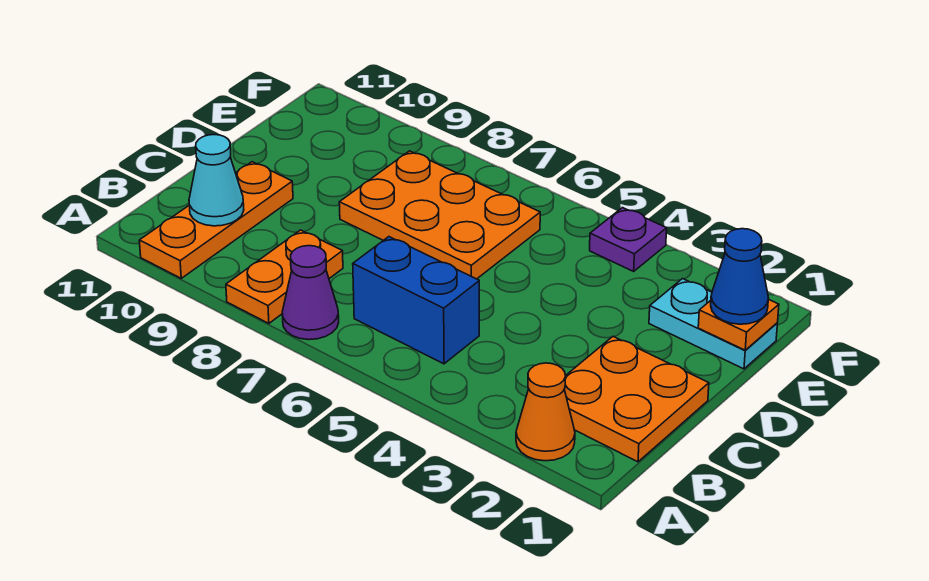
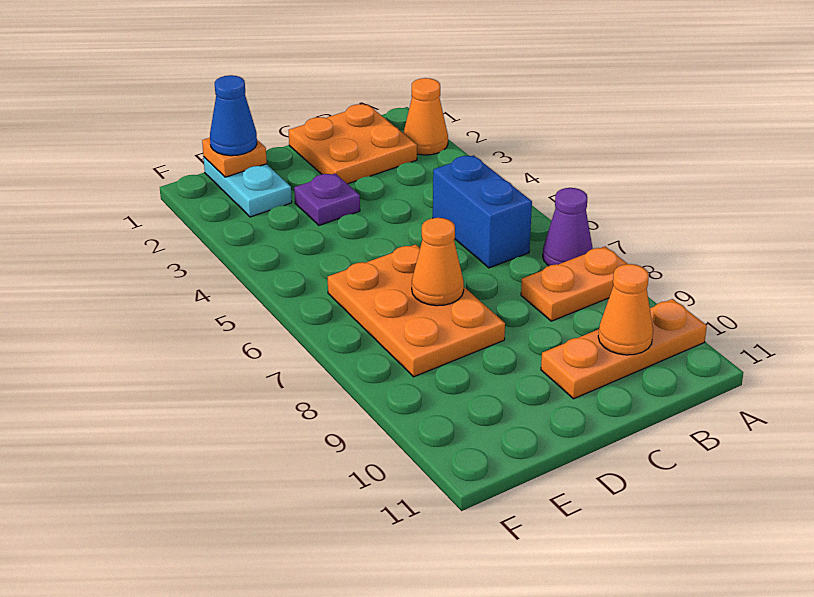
cyan cone B10 level 2 -> orange cone B10 level 2
none -> orange cone D7 level 2
purple plate F4 level 1 -> purple plate D3 level 1

